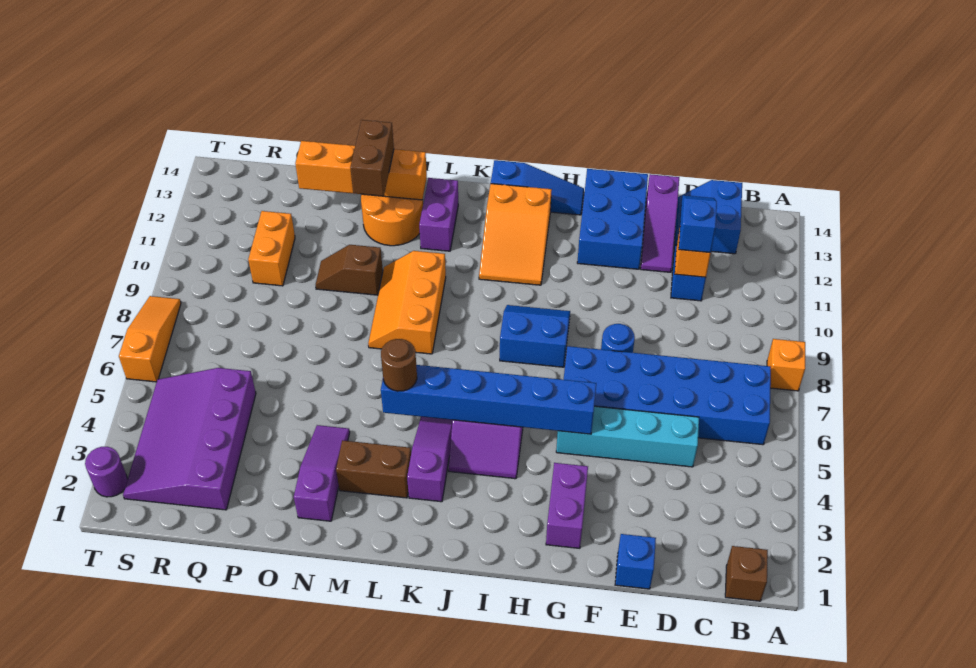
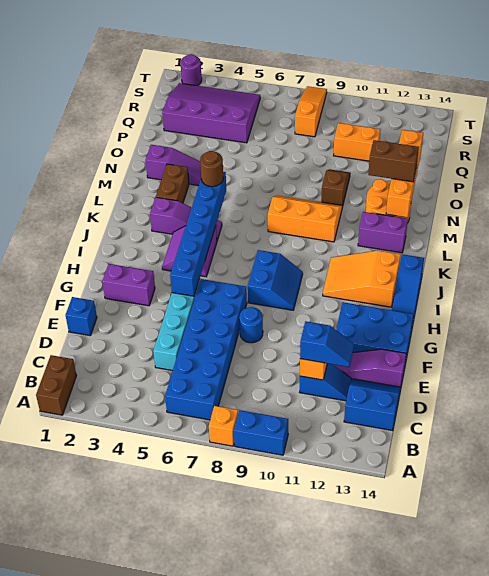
none -> blue brick A9:A10 level 1
brown brick B1 level 1 -> brown brick A1:B1 level 1
orange slope T6:T8 level 1 top 6 -> orange slope R8:T8 level 1 top R

